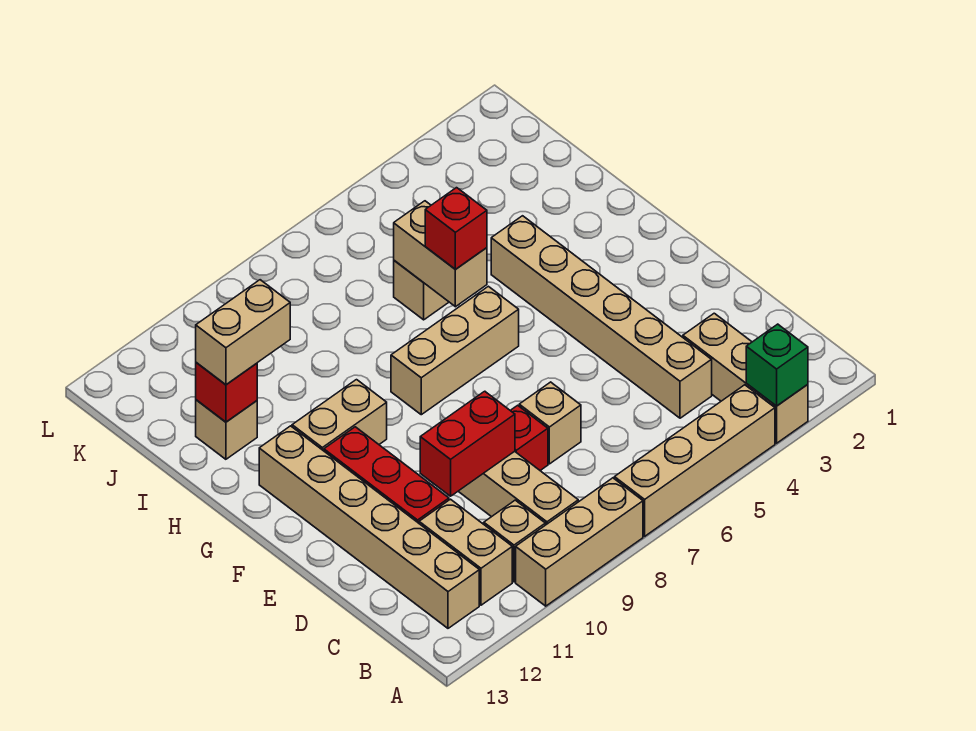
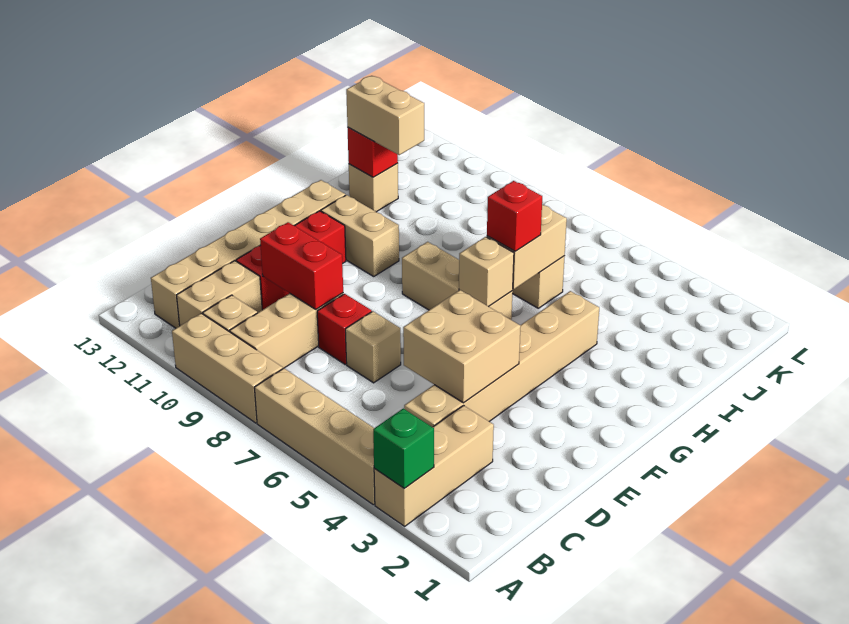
none -> tan brick D4:E5 level 2
none -> tan brick G6 level 2

